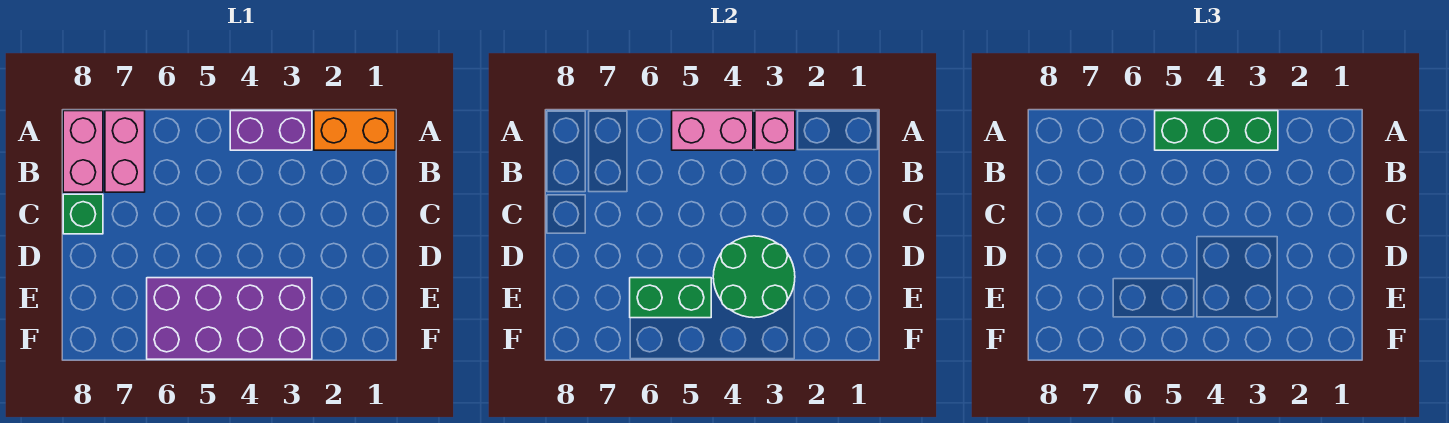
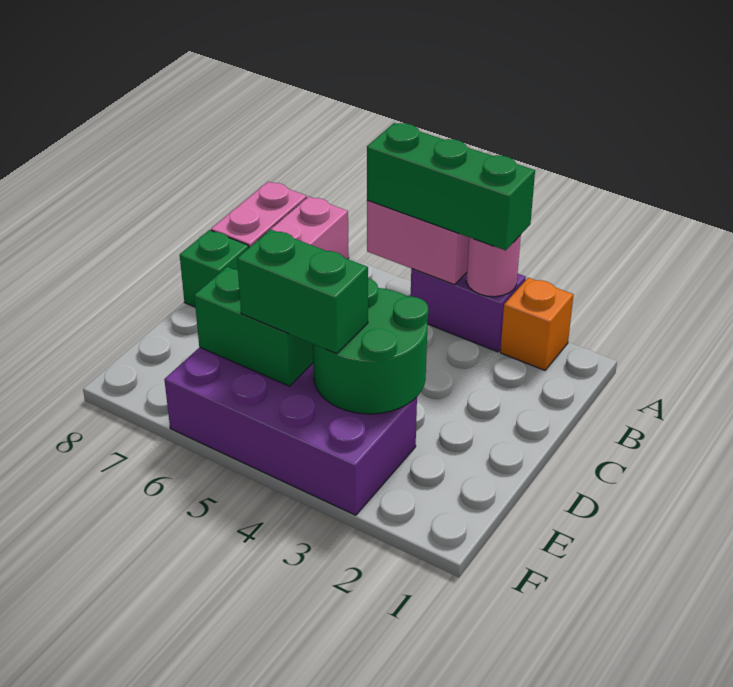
orange brick A1:A2 level 1 -> orange brick A2 level 1
pink brick A3 level 2 -> pink round brick A3 level 2
none -> green brick E4:E5 level 3

